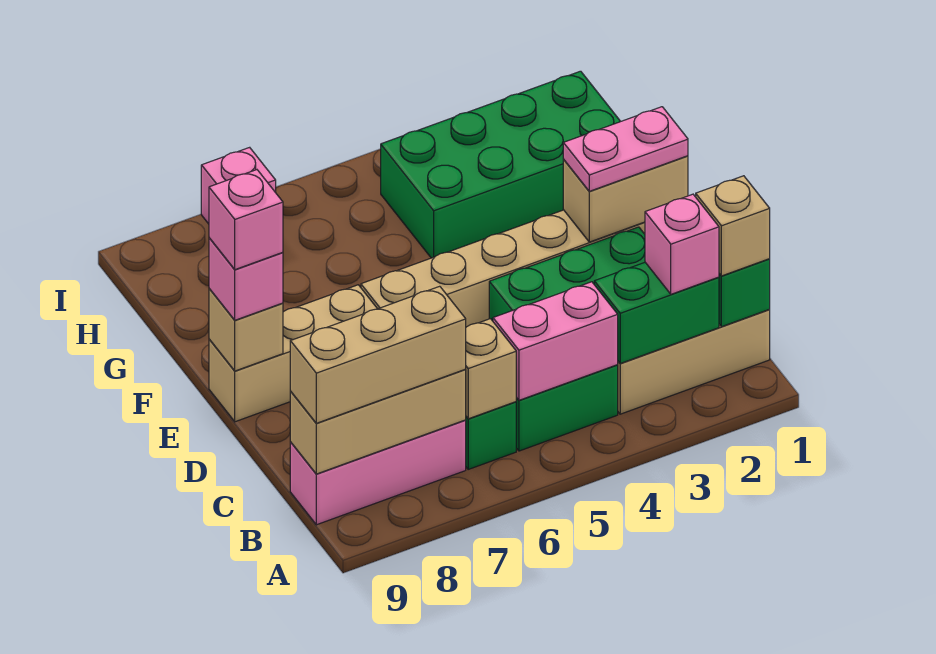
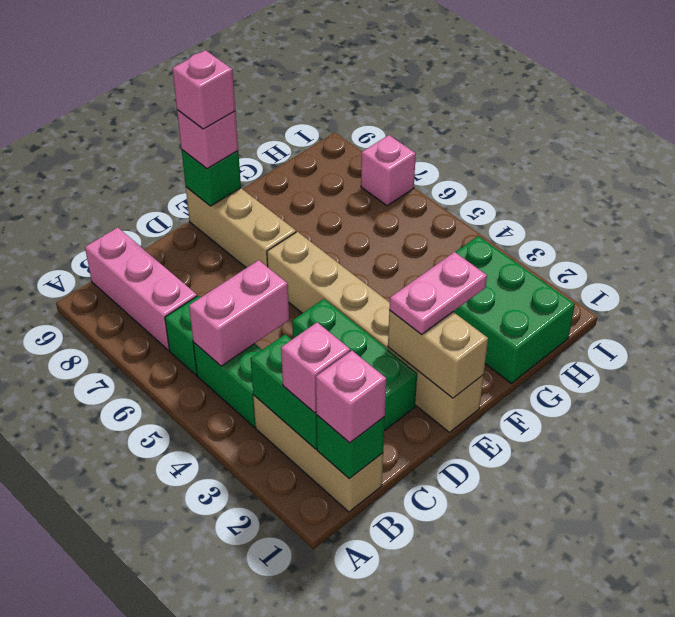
tan brick B1 level 3 -> pink brick B1 level 3
pink brick B4:B5 level 2 -> pink brick B5:C5 level 2
tan brick B6 level 2 -> none
tan brick B7:B9 level 2 -> none
tan brick B7:B9 level 3 -> none
pink plate E1:E2 level 3 -> pink plate E2:F2 level 3
tan brick E9 level 2 -> green brick E9 level 2
green brick G1:H4 level 1 -> green brick G1:H3 level 1

